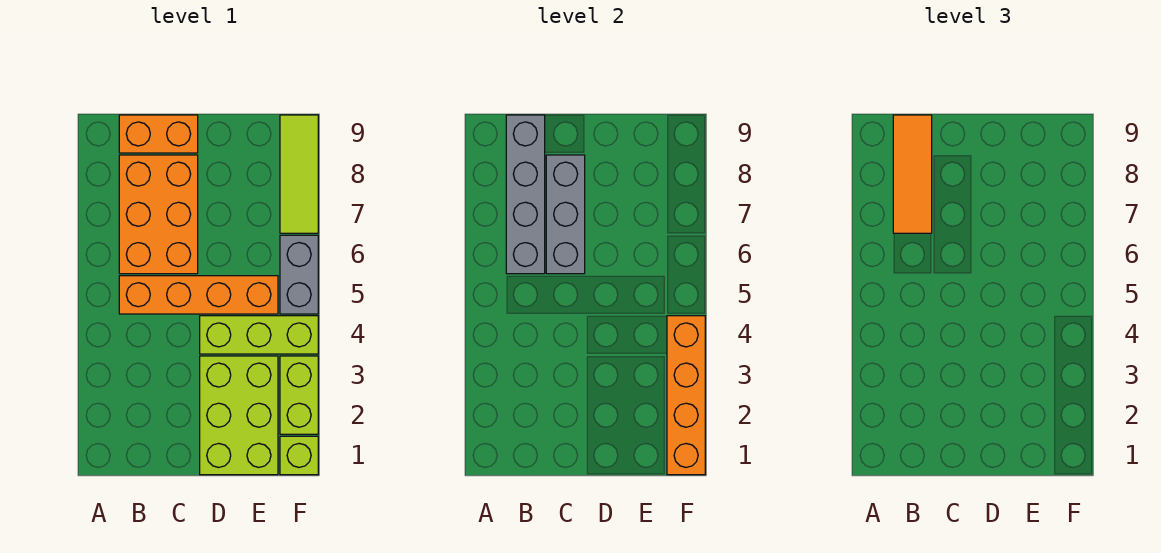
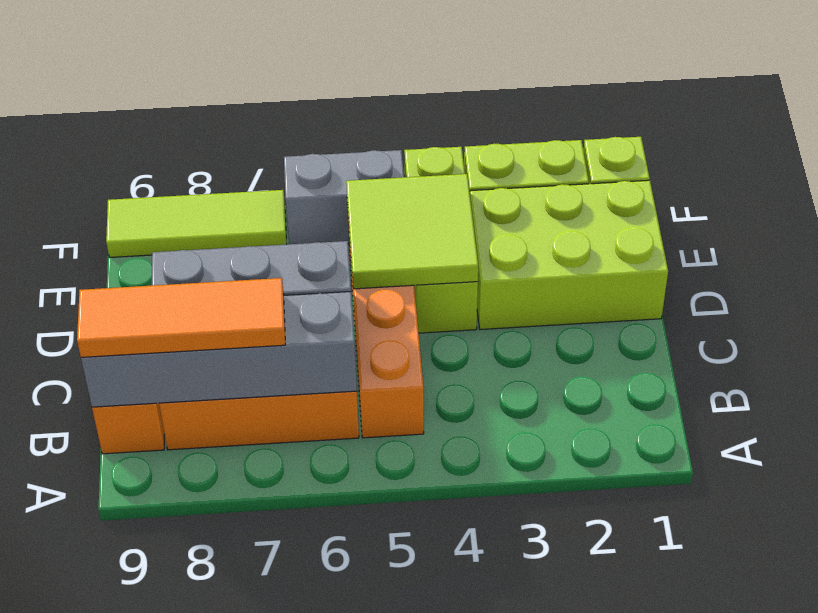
none -> lime tile D4:E5 level 2
orange brick F1:F4 level 2 -> none

